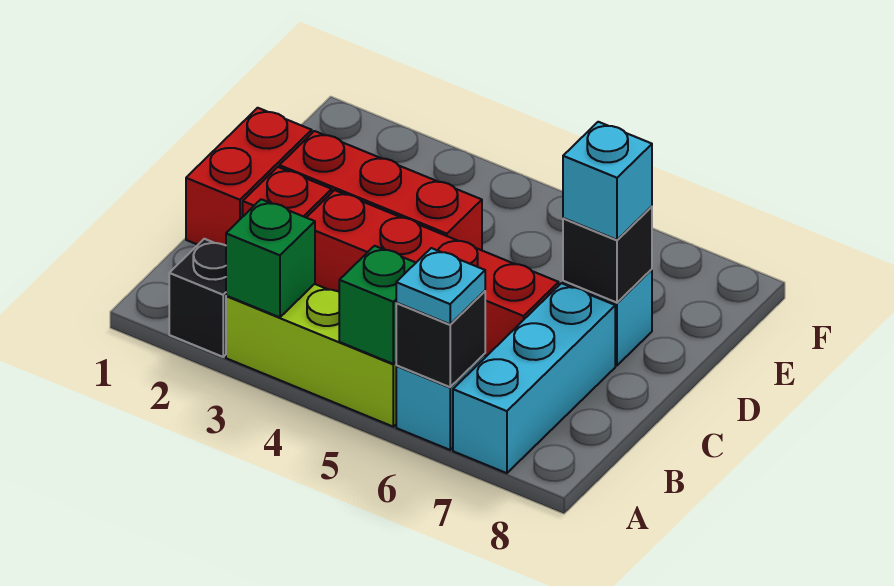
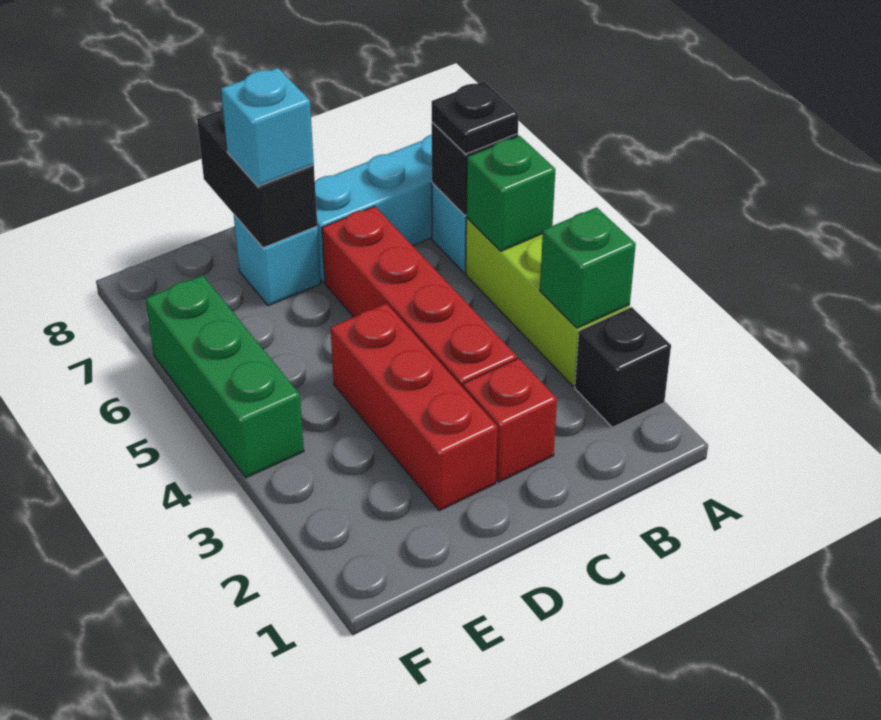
cyan plate A6 level 3 -> black plate A6 level 3
red brick C1:D1 level 1 -> none
black brick D7 level 2 -> black brick D7:D8 level 2
none -> green brick F4:F6 level 1

